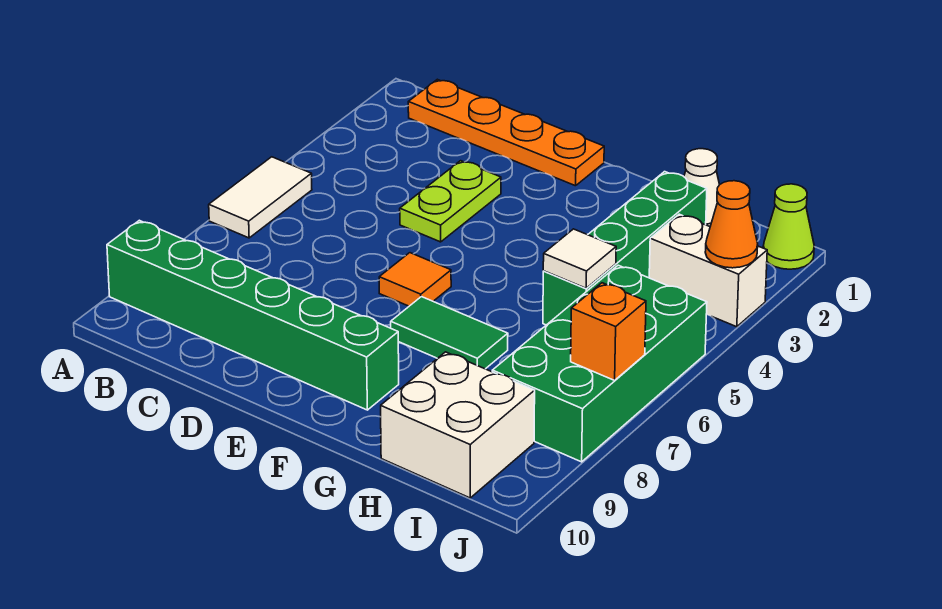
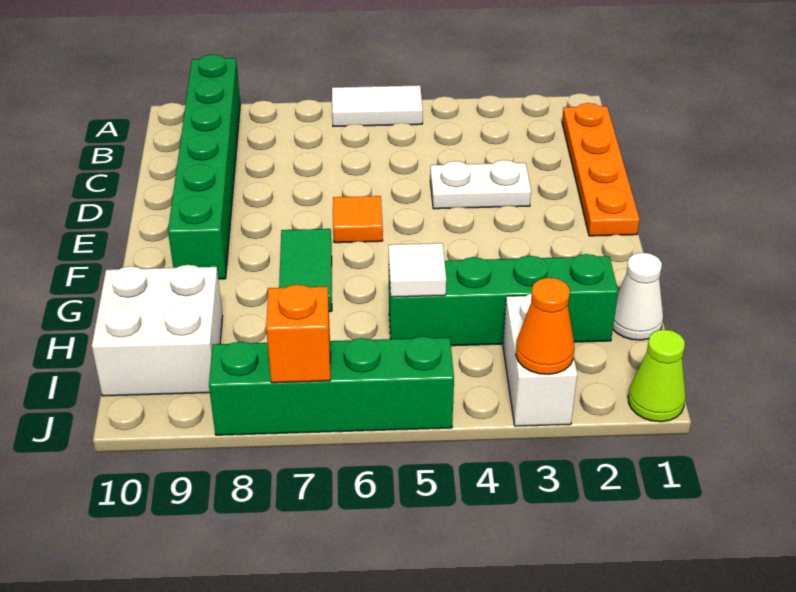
lime plate D3:D4 level 1 -> white plate D3:D4 level 1
green brick I5:J8 level 1 -> green brick J5:J8 level 1

